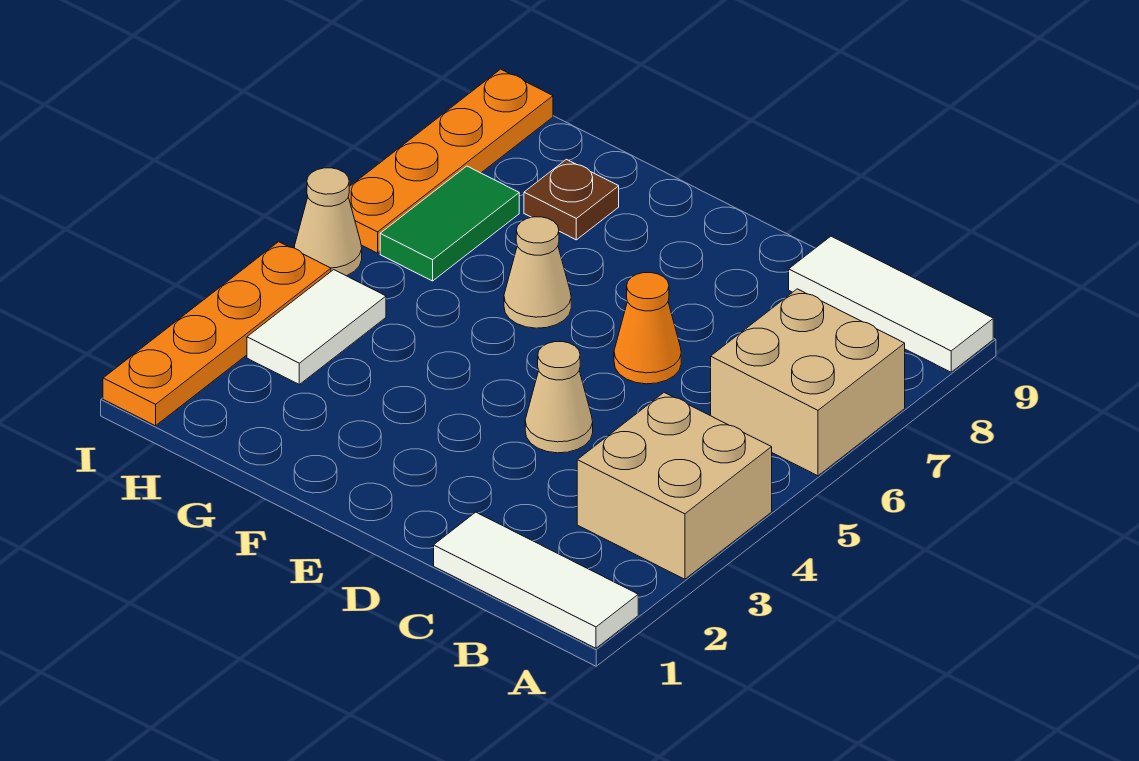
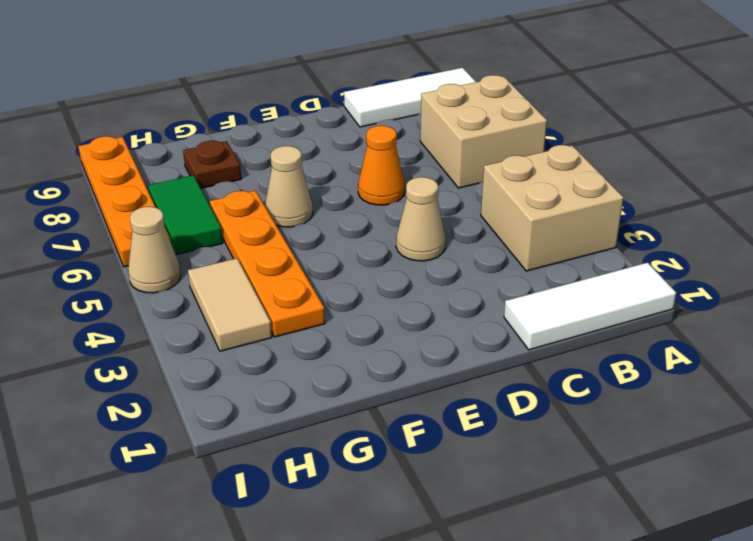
white tile H3:H4 level 1 -> tan tile H3:H4 level 1
orange plate I1:I4 level 1 -> orange plate G3:G6 level 1

